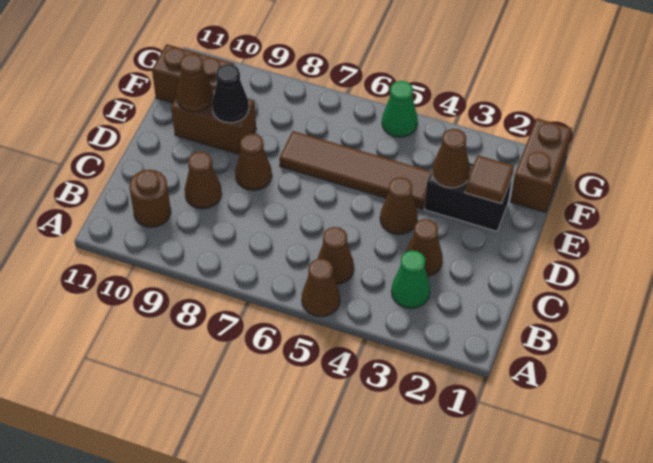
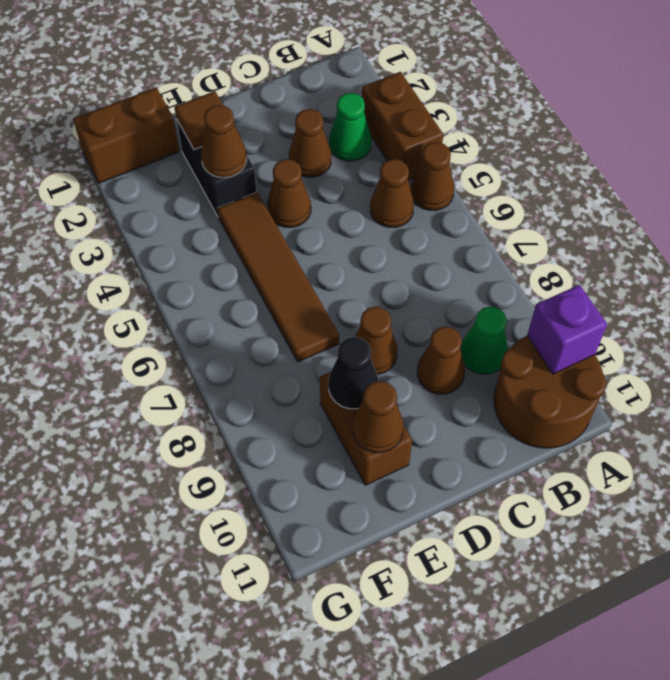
none -> purple brick A10 level 2
brown round brick B10 level 1 -> brown round brick A10:B11 level 1
brown brick F10:F11 level 1 -> brown brick A3:A4 level 1
green cone G5 level 1 -> green cone B9 level 1

